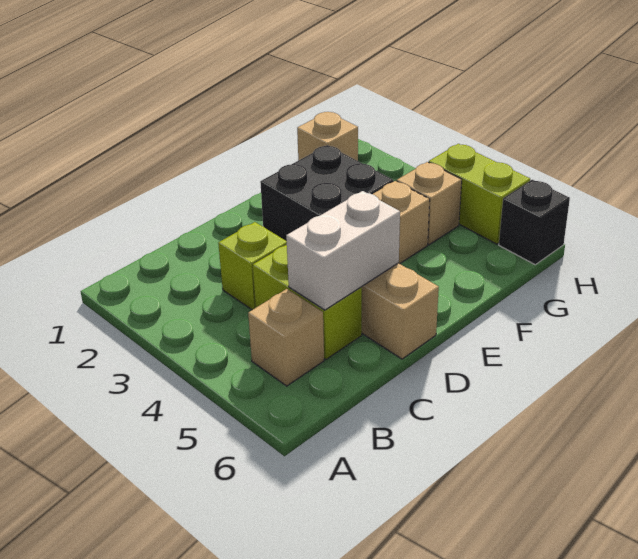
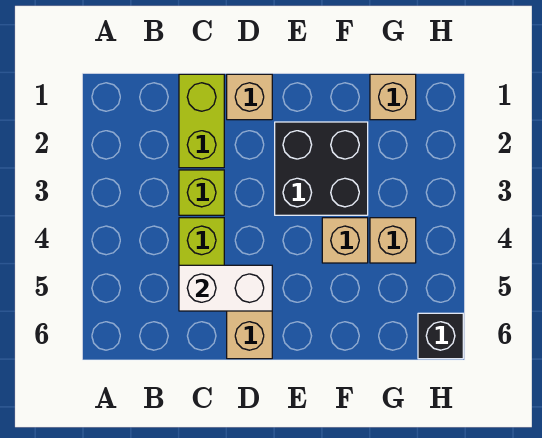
tan brick B5 level 1 -> tan brick D1 level 1
lime brick H4:H5 level 1 -> lime brick C1:C2 level 1

